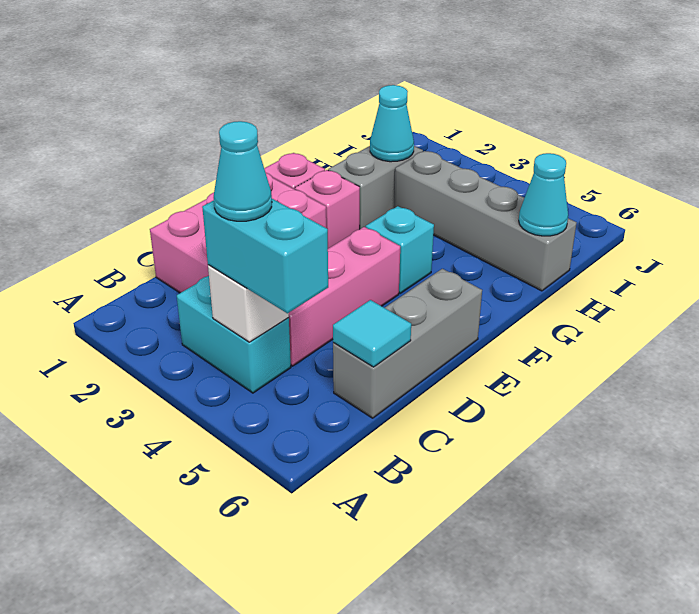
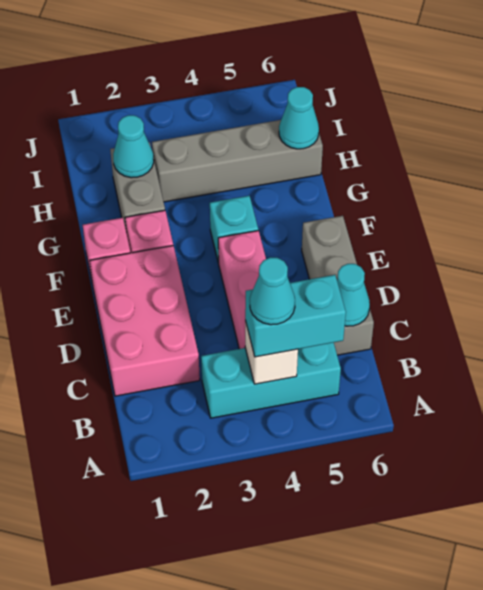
cyan brick B3:B4 level 1 -> cyan brick B3:B5 level 1
cyan tile C6 level 2 -> cyan cone C6 level 2

